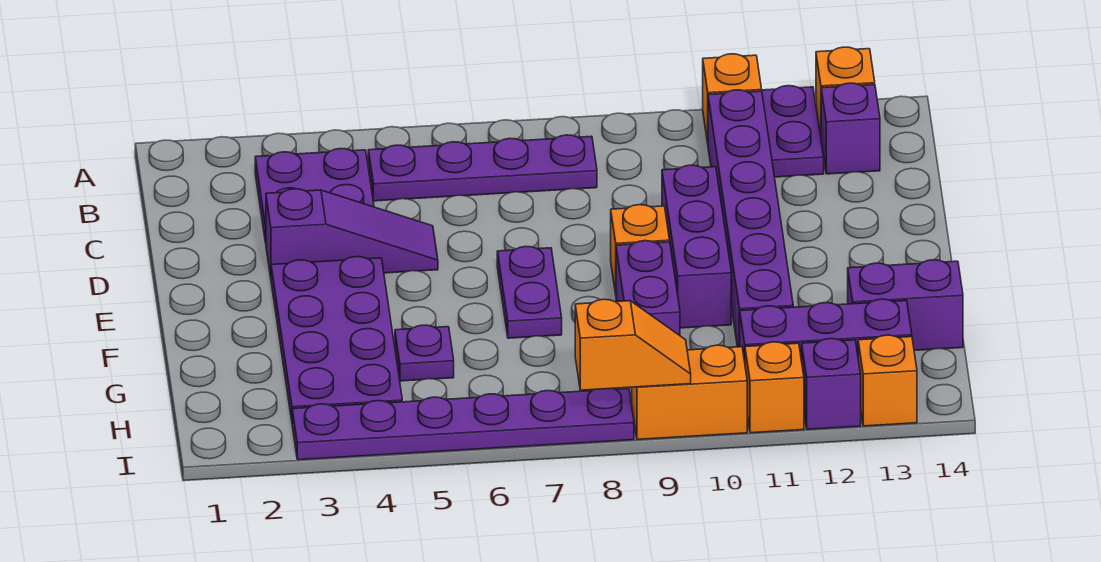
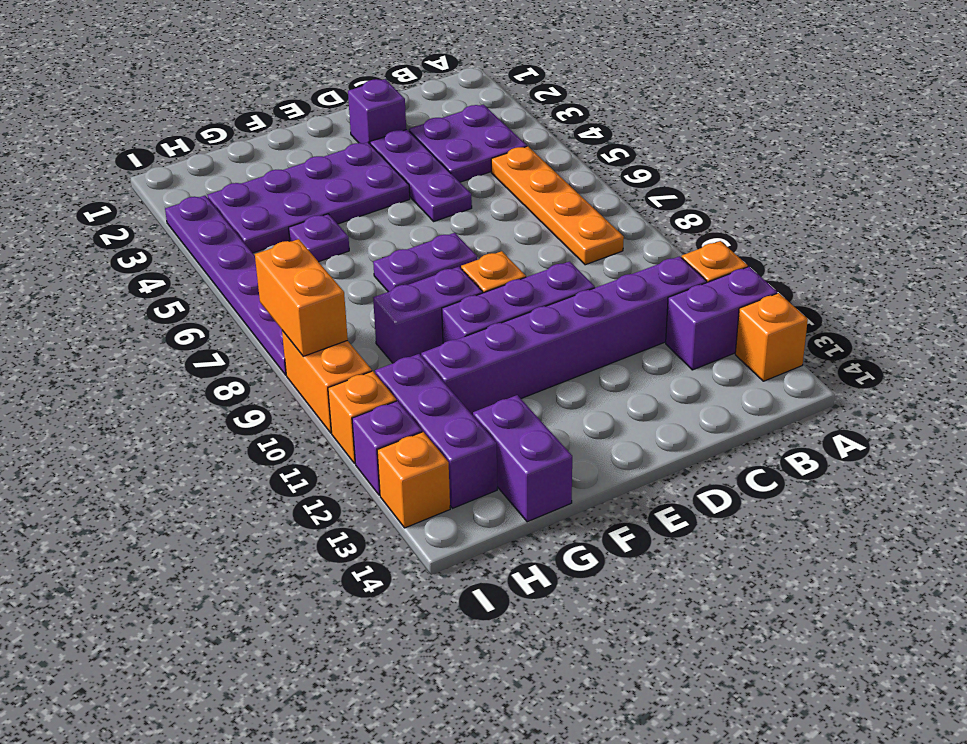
purple plate A12:B12 level 1 -> purple brick A12:B12 level 1
purple plate B5:B8 level 1 -> orange plate B5:B8 level 1
purple brick B13 level 1 -> purple brick D2 level 1
purple slope D3:D5 level 1 top 3 -> purple plate D3:D5 level 1
orange slope I8:I9 level 2 top 8 -> orange brick I8:I9 level 2

